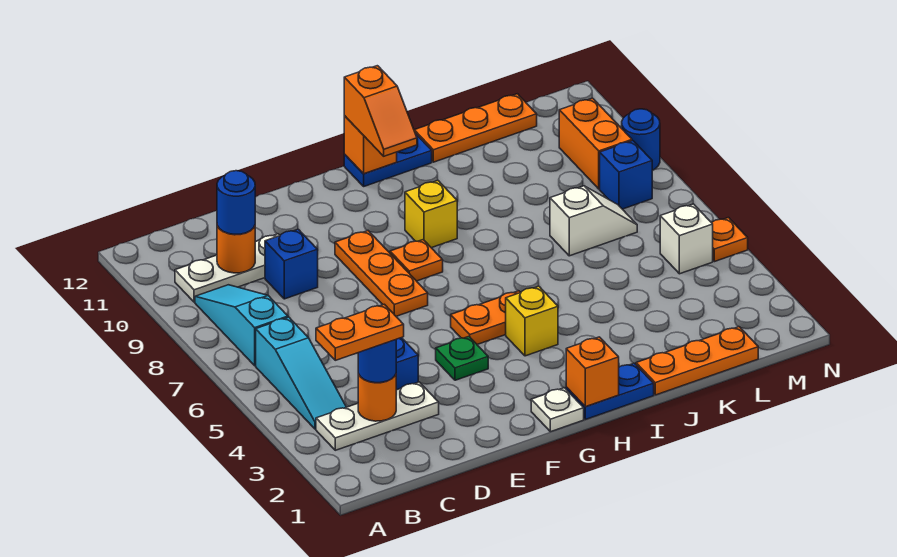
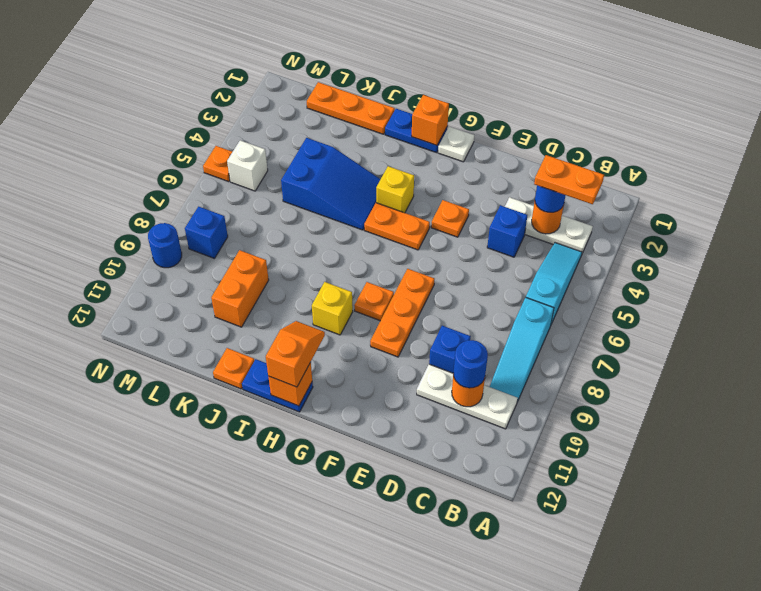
green plate F4 level 1 -> orange plate F4 level 1
none -> blue slope I4:K5 level 1 top K
orange plate J12:L12 level 1 -> orange plate J12 level 1
white slope K7:L7 level 1 top K -> none
orange brick M9:M10 level 1 -> orange brick K9:K10 level 1

